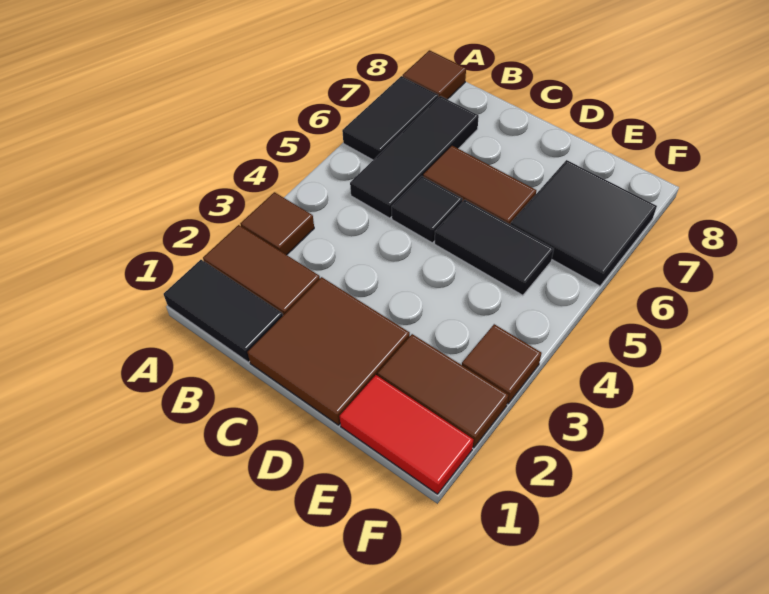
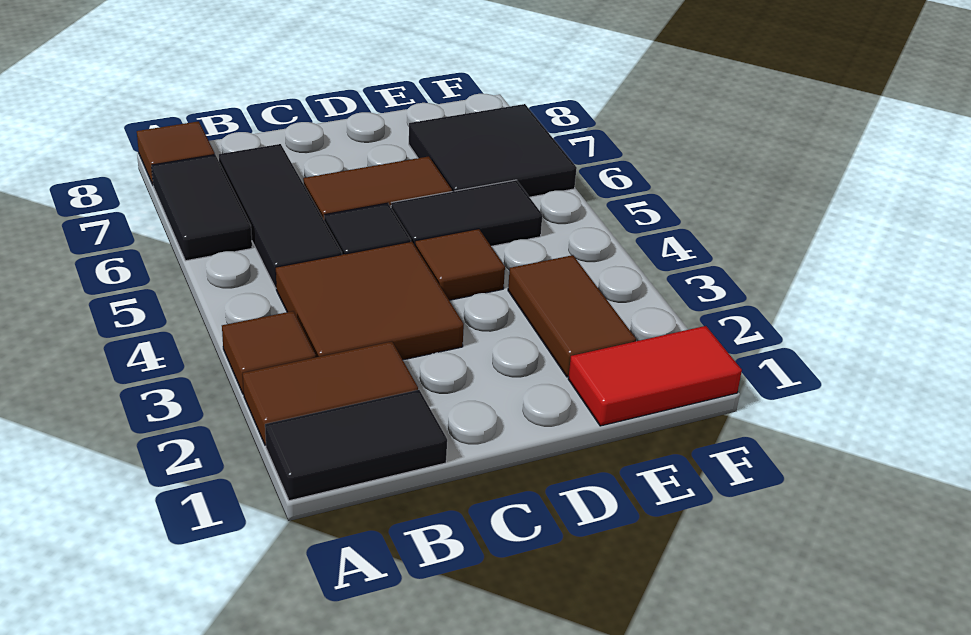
brown tile C1:D2 level 1 -> brown tile B3:C4 level 1
brown tile E2:F2 level 1 -> brown tile E2:E3 level 1
brown tile F3 level 1 -> brown tile D4 level 1

